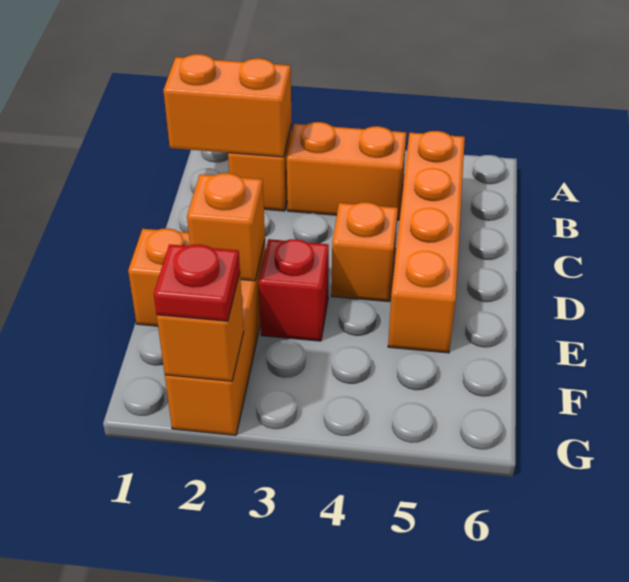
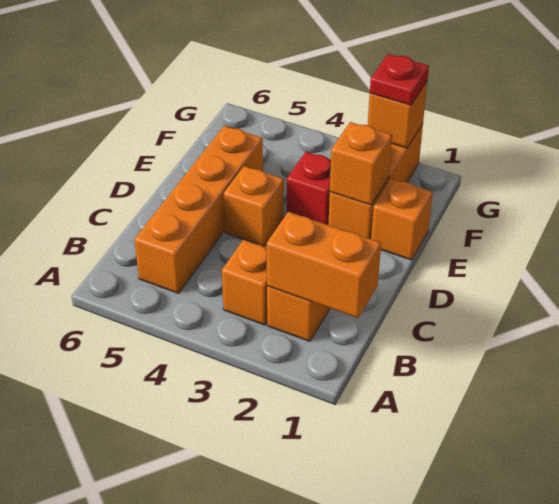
orange brick B3:B4 level 1 -> orange brick B3 level 1

